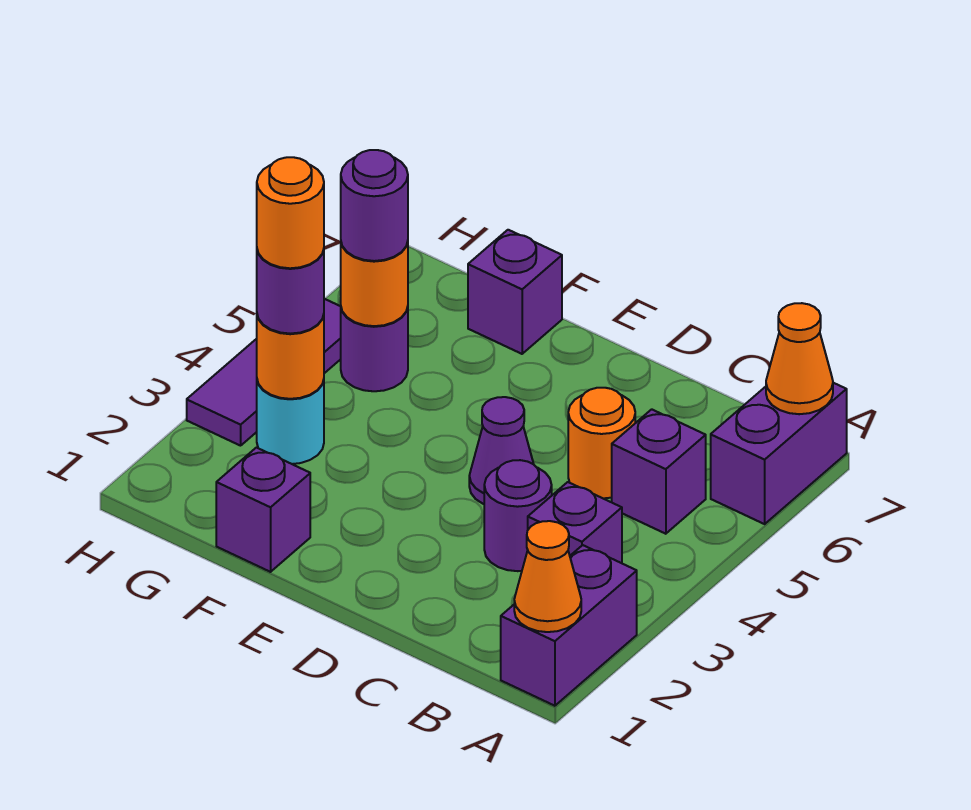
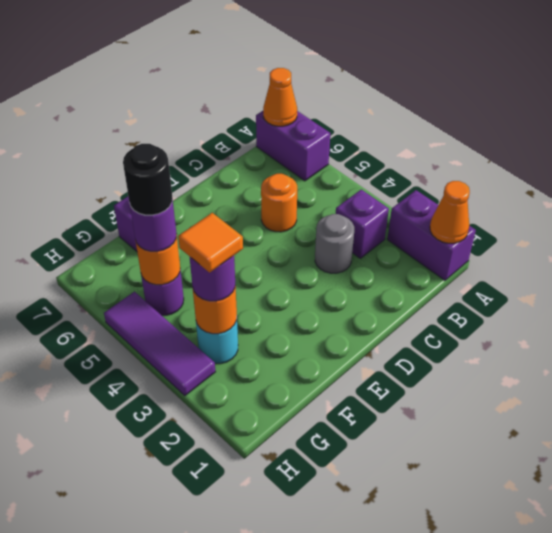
purple brick B5 level 1 -> none
purple round brick C3 level 1 -> grey round brick C3 level 1
purple cone D4 level 1 -> none
purple brick F1 level 1 -> none
orange round brick G3 level 4 -> orange tile G3 level 4
none -> black round brick G5 level 4

